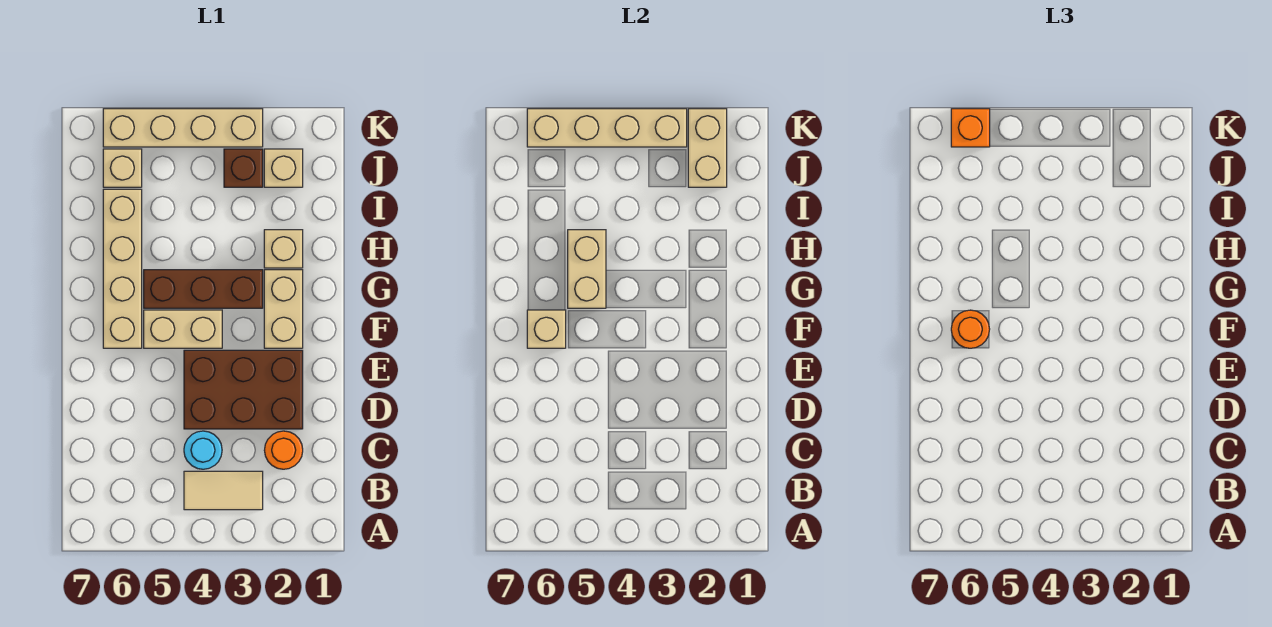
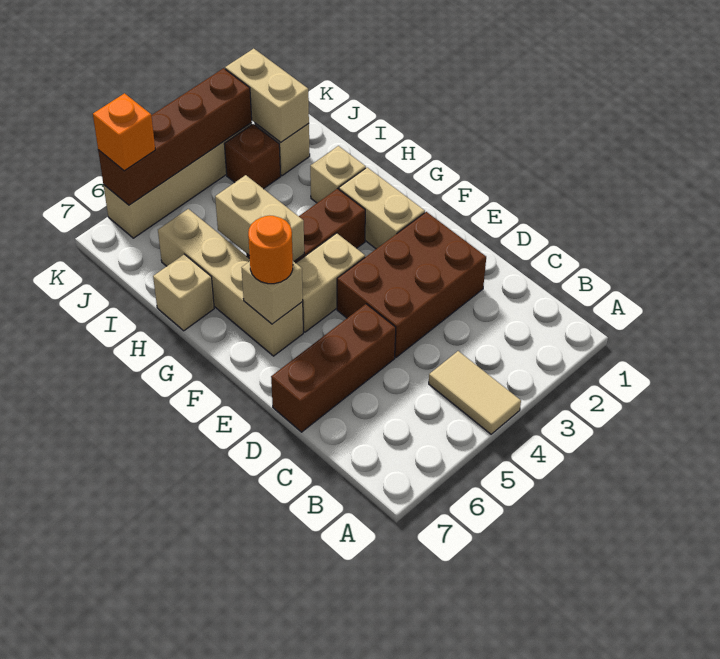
tan tile B3:B4 level 1 -> tan tile A4:B4 level 1
orange round brick C2 level 1 -> none
cyan round brick C4 level 1 -> none
none -> brown brick D5:D7 level 1
tan brick J6 level 1 -> tan brick H7 level 1
tan brick K3:K6 level 2 -> brown brick K3:K6 level 2

